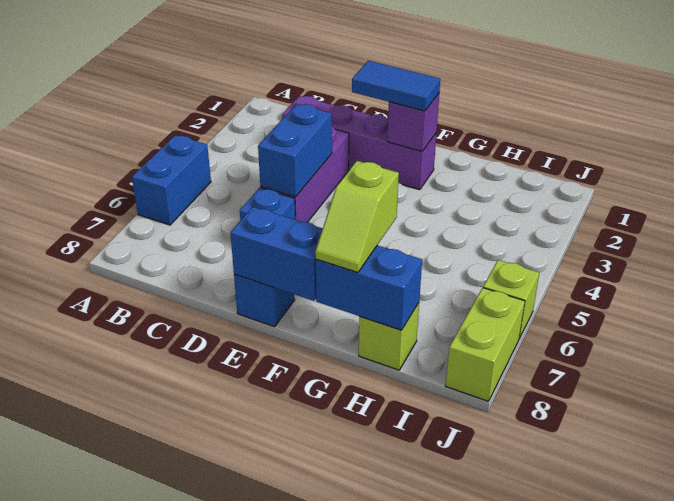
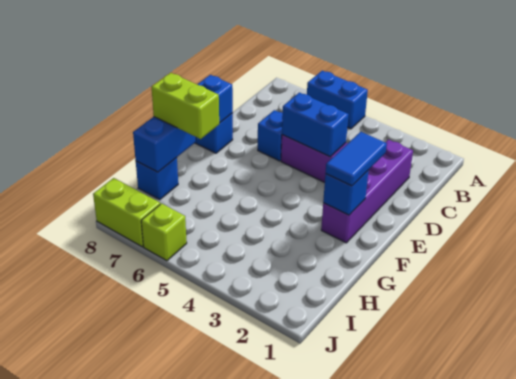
purple brick F2 level 2 -> blue brick F2 level 2
lime slope G7:G8 level 3 top 7 -> lime brick G7:G8 level 3
lime brick H8 level 1 -> blue brick H8 level 1

